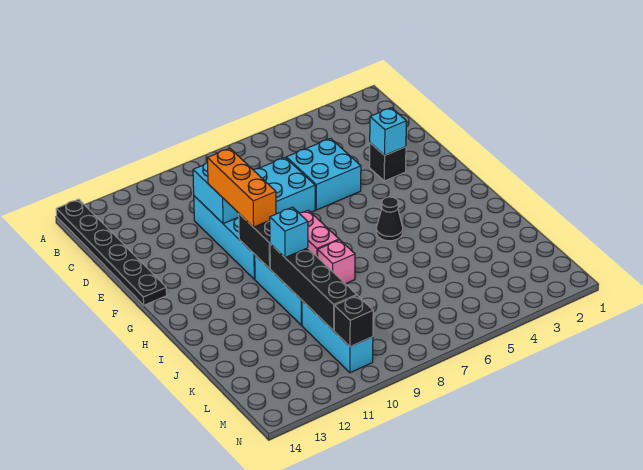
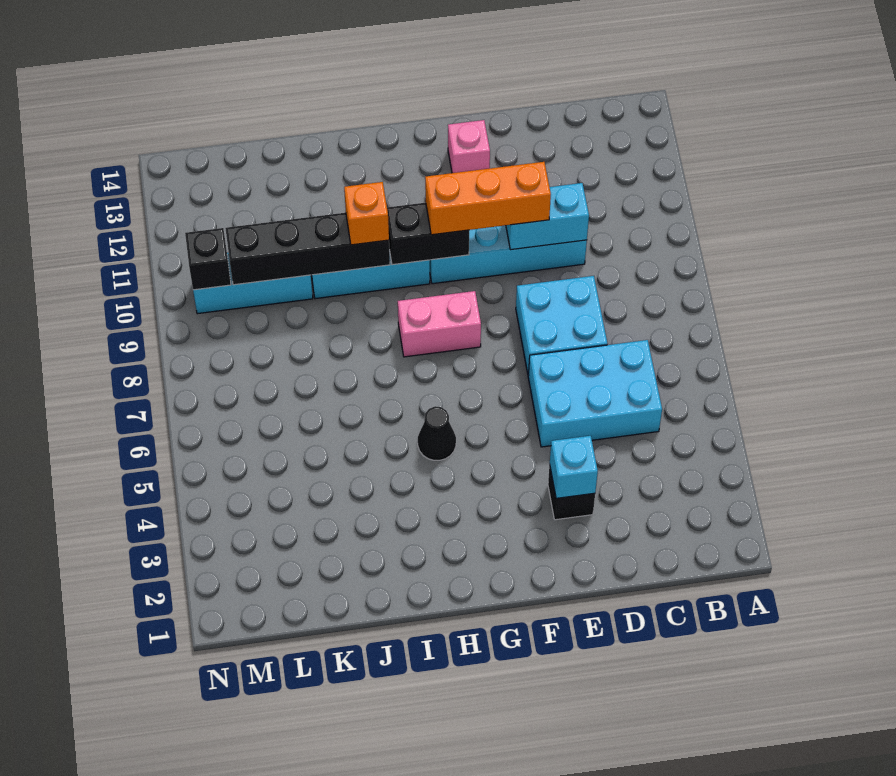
black plate A14:F14 level 1 -> none
cyan brick D5:E6 level 1 -> cyan brick C5:E6 level 1
pink brick I8 level 1 -> pink brick F13 level 1
cyan brick I10 level 3 -> orange brick I10 level 3

